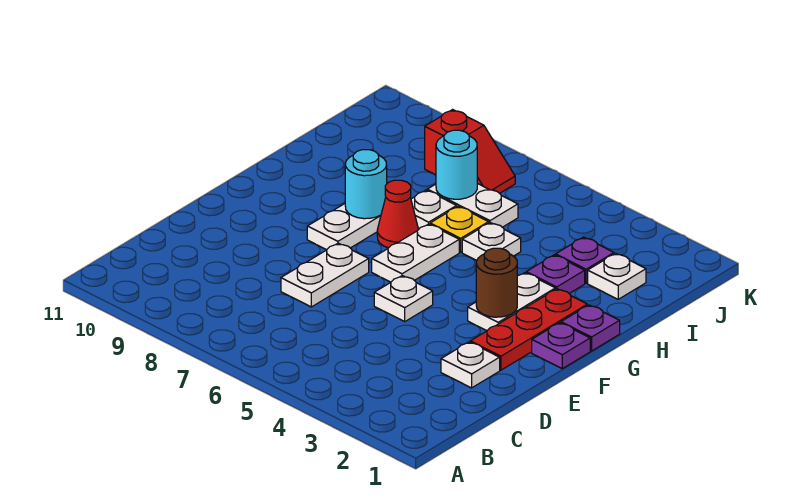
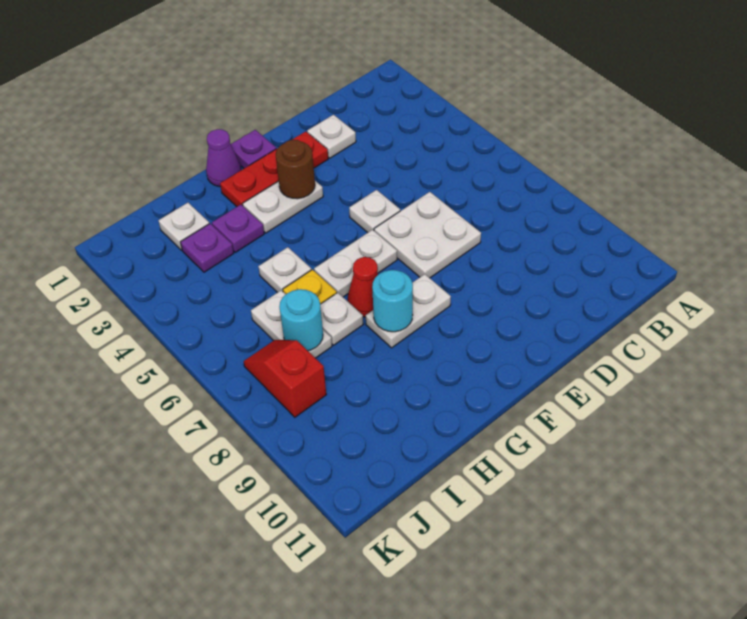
white plate D7:E7 level 1 -> white plate D6:E7 level 1
purple plate G1 level 1 -> purple cone G1 level 1

